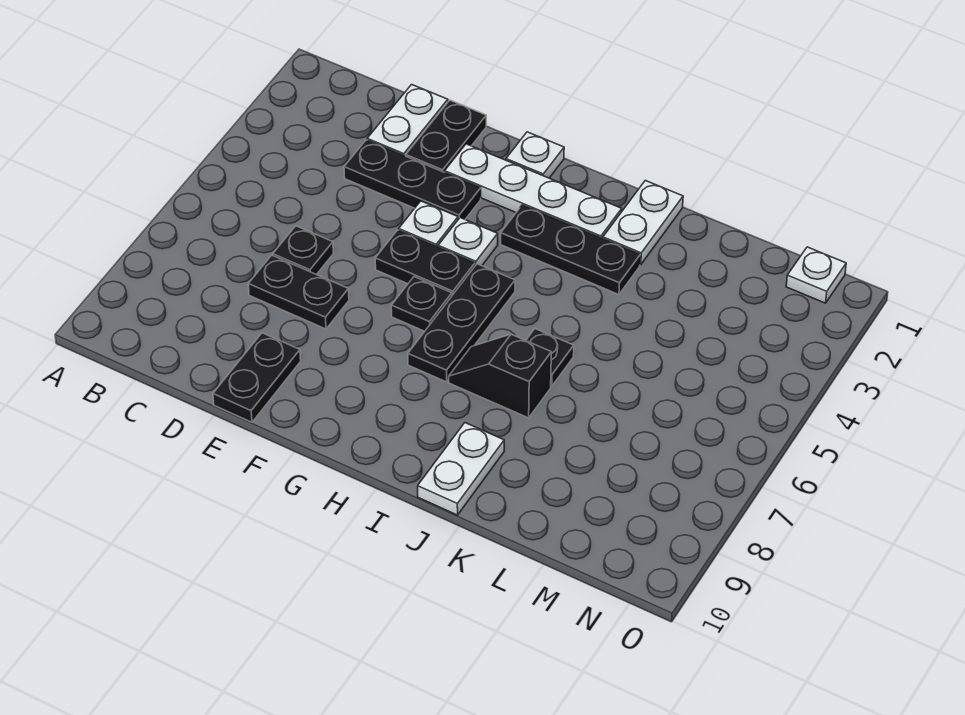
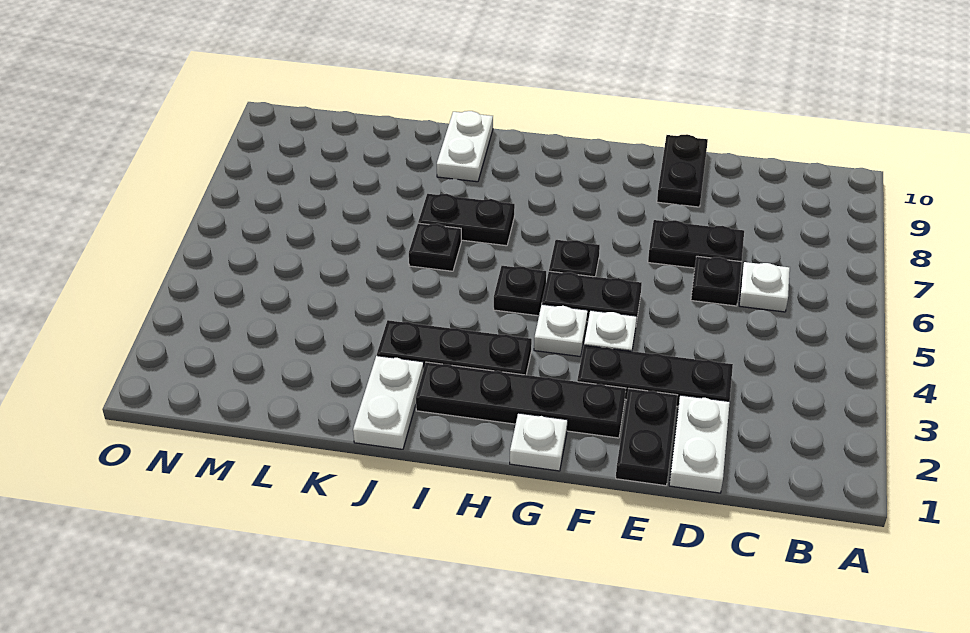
white plate F2:I2 level 1 -> black plate F2:I2 level 1
black plate H5:H7 level 1 -> black plate H5 level 1
black slope I7:J7 level 1 top J -> black plate I7:J7 level 1
white plate N1 level 1 -> white plate C6 level 1

